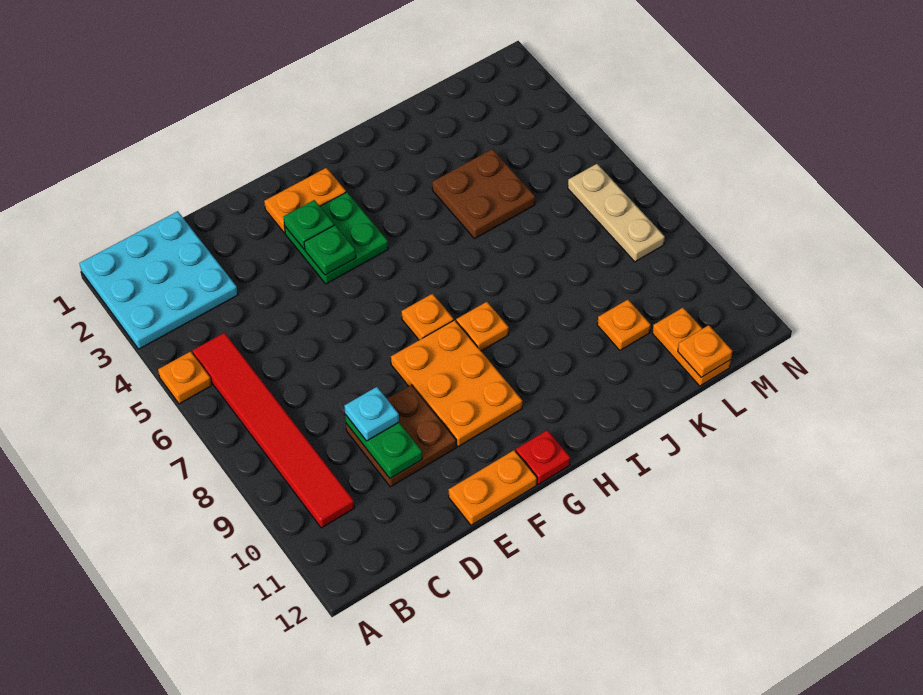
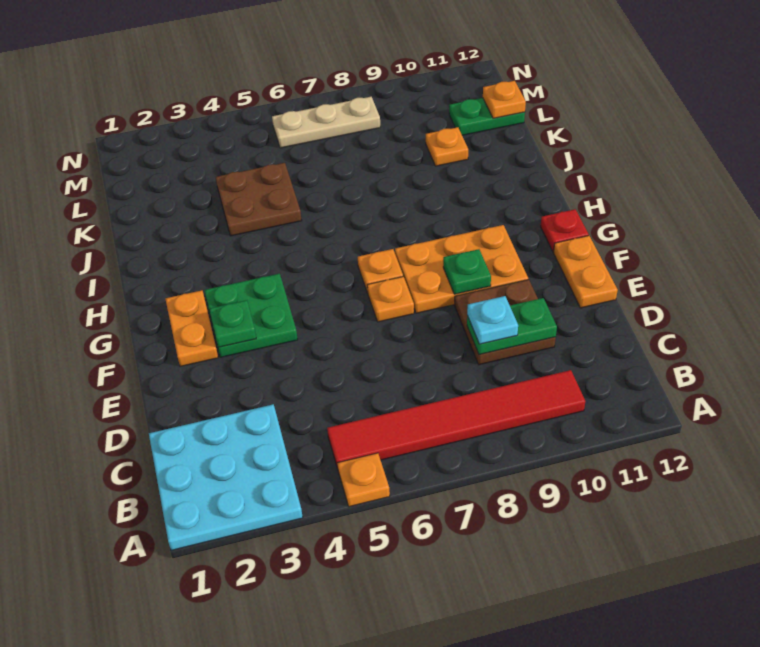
green plate F4 level 2 -> green plate F9 level 2
orange plate H8 level 1 -> orange plate F7 level 1
orange plate L11:L12 level 1 -> green plate L11:L12 level 1

